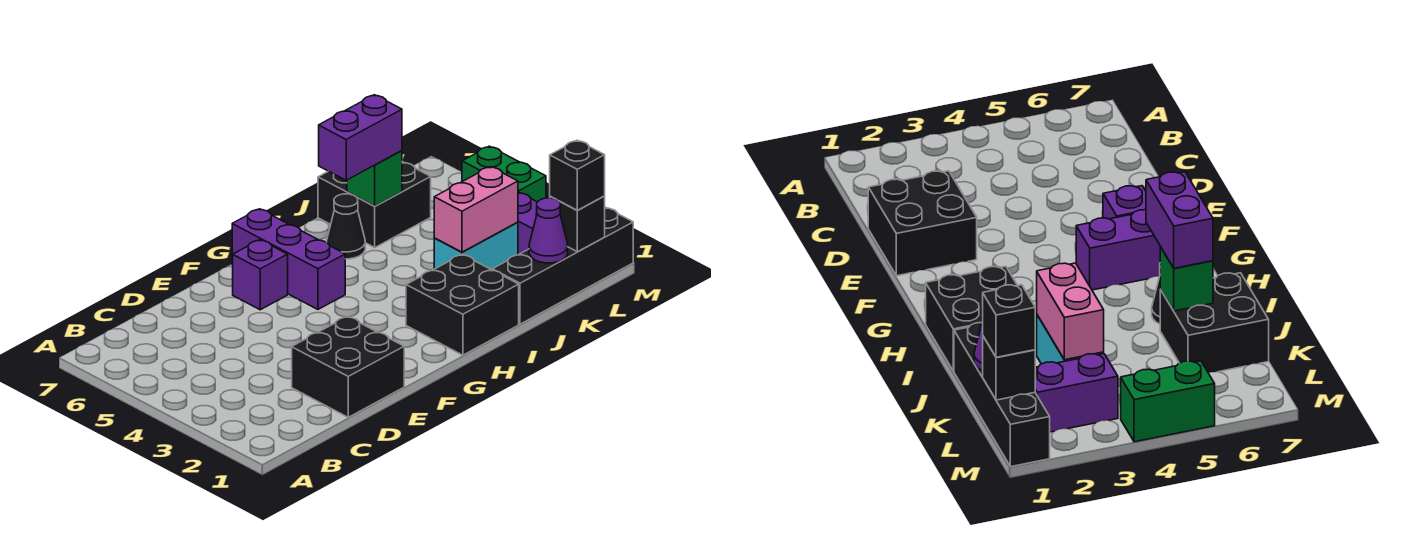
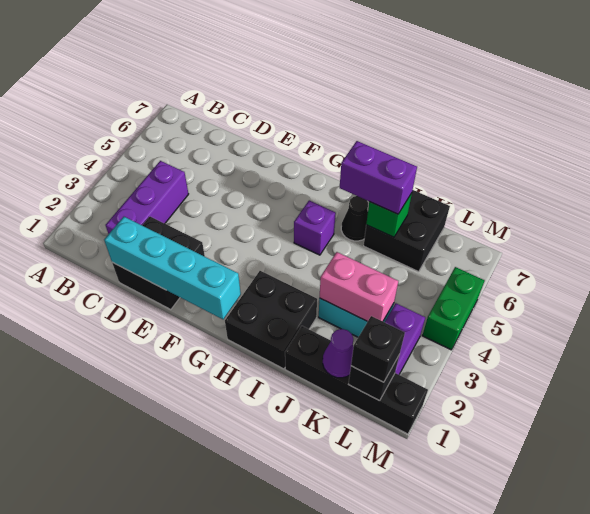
none -> cyan brick D1:G1 level 2
purple brick F6 level 1 -> purple brick H5 level 1
purple brick G5:G7 level 1 -> purple brick C2:C4 level 1

